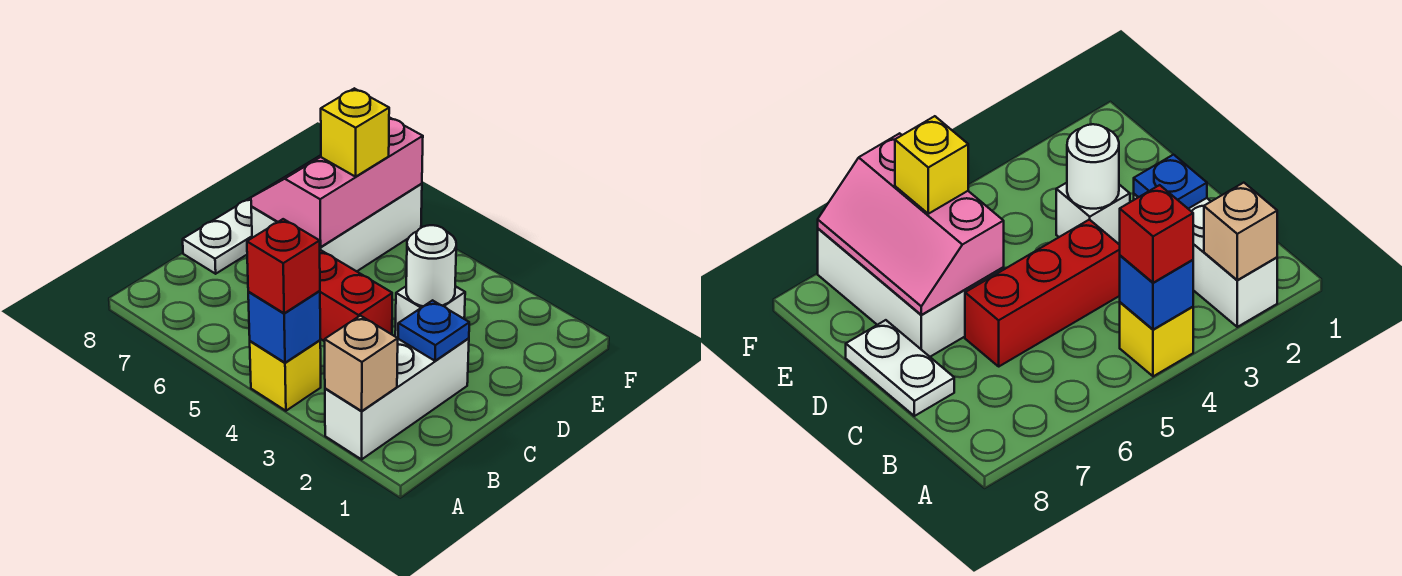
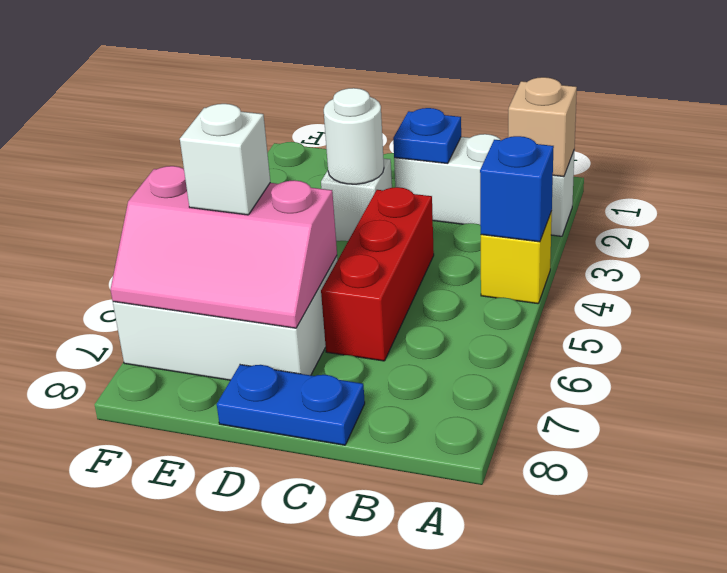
red brick A4 level 3 -> none
white plate C8:D8 level 1 -> blue plate C8:D8 level 1
yellow brick E6 level 3 -> white brick E6 level 3

